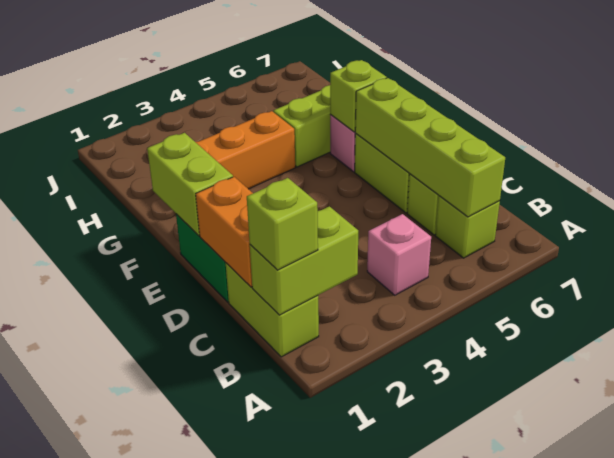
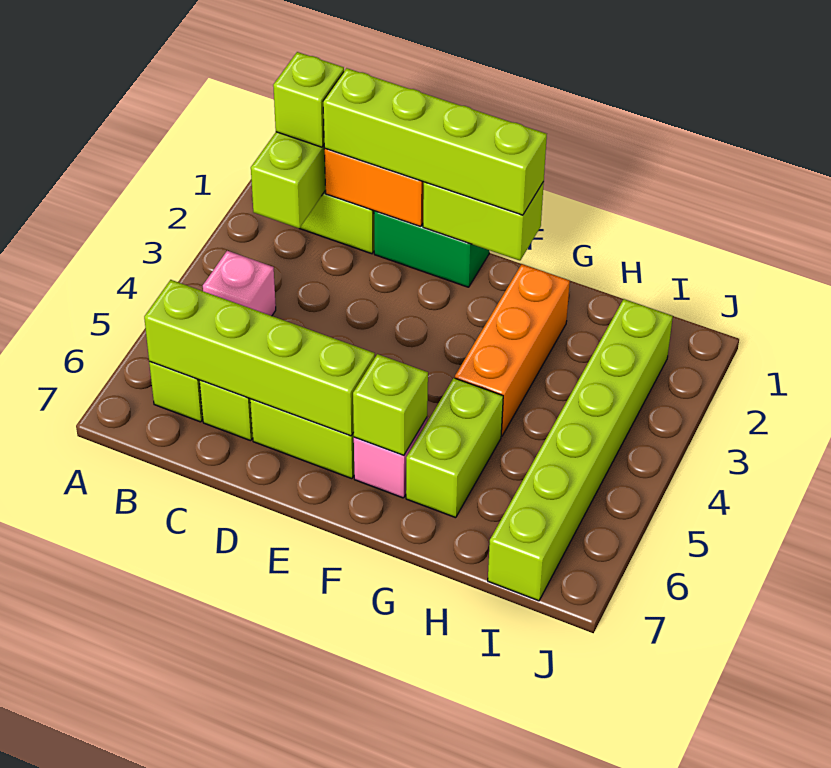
none -> lime brick C1:F1 level 3
none -> lime brick I2:I7 level 1

